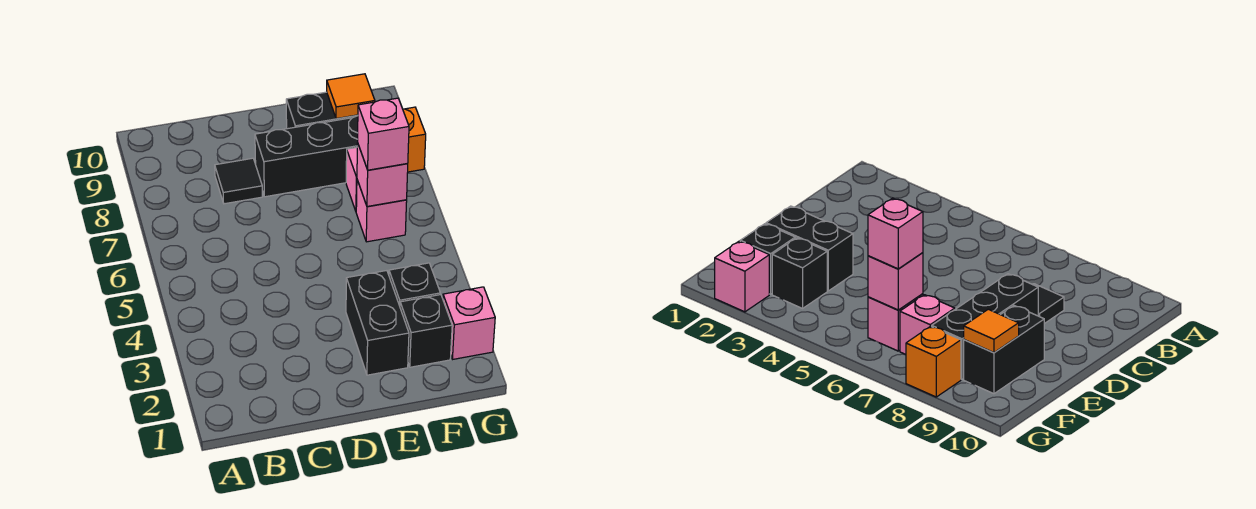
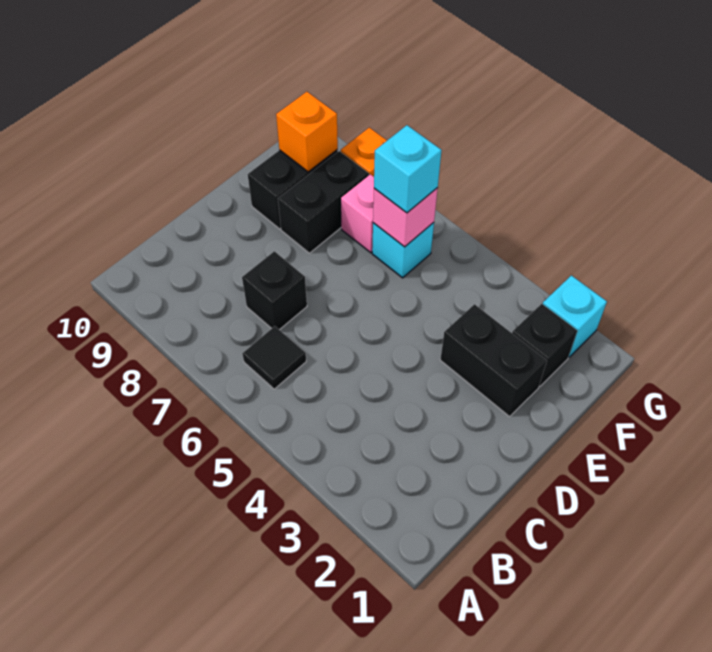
black tile C8 level 1 -> black tile B6 level 1
black brick D8:F8 level 1 -> black brick E8:F8 level 1
black brick F3 level 1 -> black brick C7 level 1
pink brick F6 level 1 -> cyan brick F6 level 1
pink brick F6 level 3 -> cyan brick F6 level 3
orange tile F9 level 2 -> orange brick F9 level 2
pink brick G2 level 1 -> cyan brick G2 level 1

